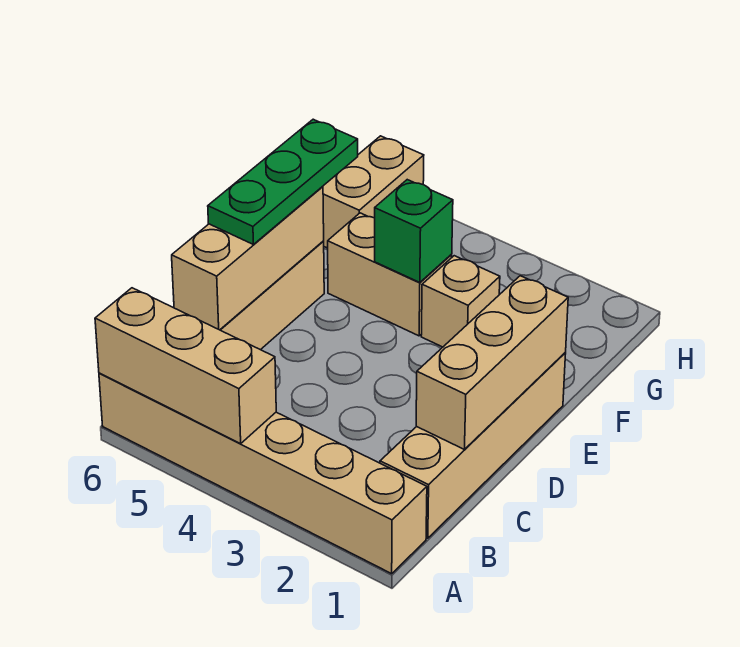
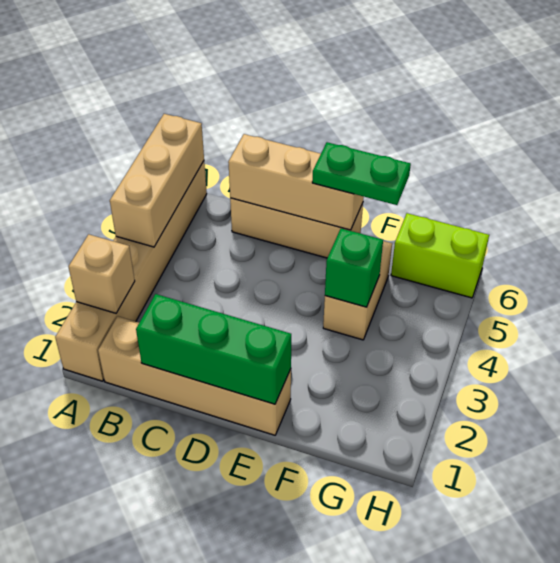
tan brick C1:E1 level 2 -> green brick C1:E1 level 2
green plate D6:F6 level 3 -> green plate E6:F6 level 3
tan brick F3 level 1 -> tan brick A2 level 2
tan brick G6:H6 level 1 -> lime brick G6:H6 level 1

